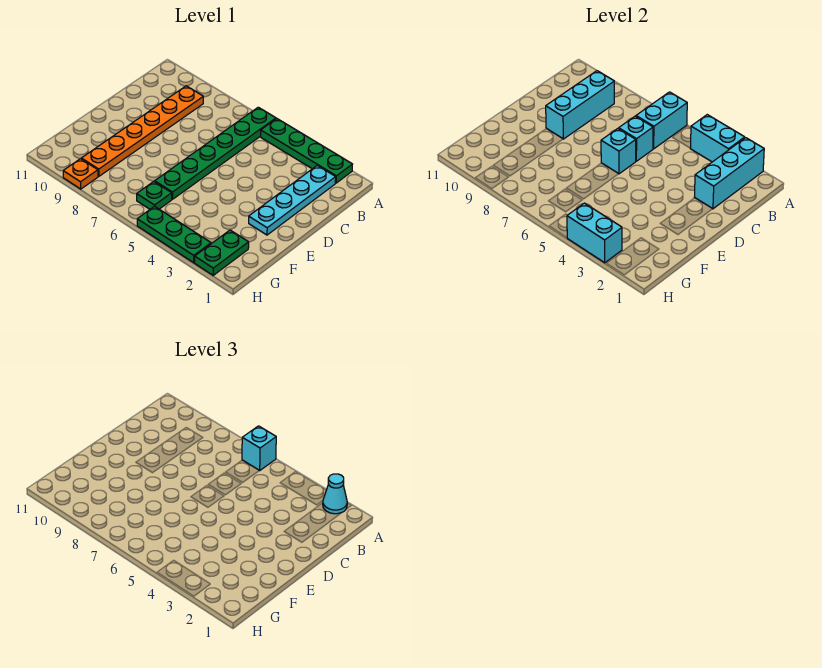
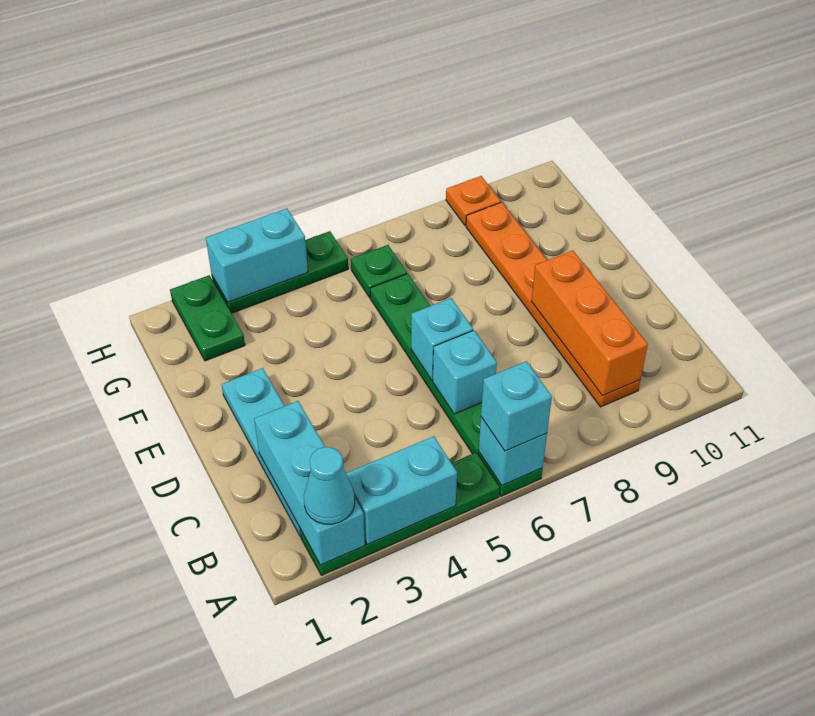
cyan brick A6:B6 level 2 -> cyan brick A6 level 2
cyan brick B9:D9 level 2 -> orange brick B9:D9 level 2

